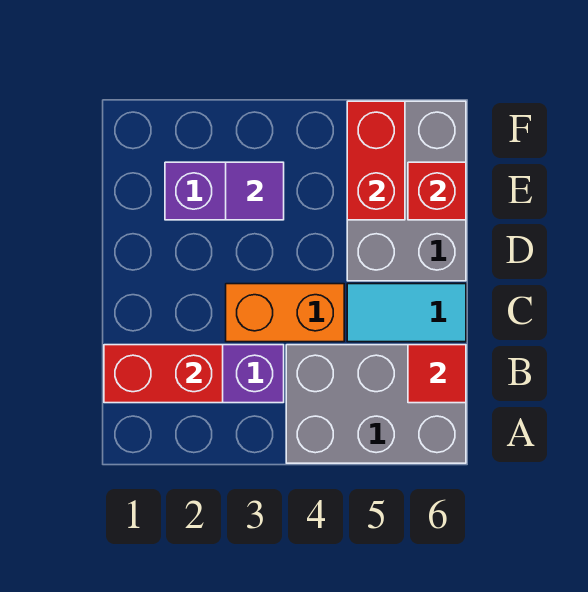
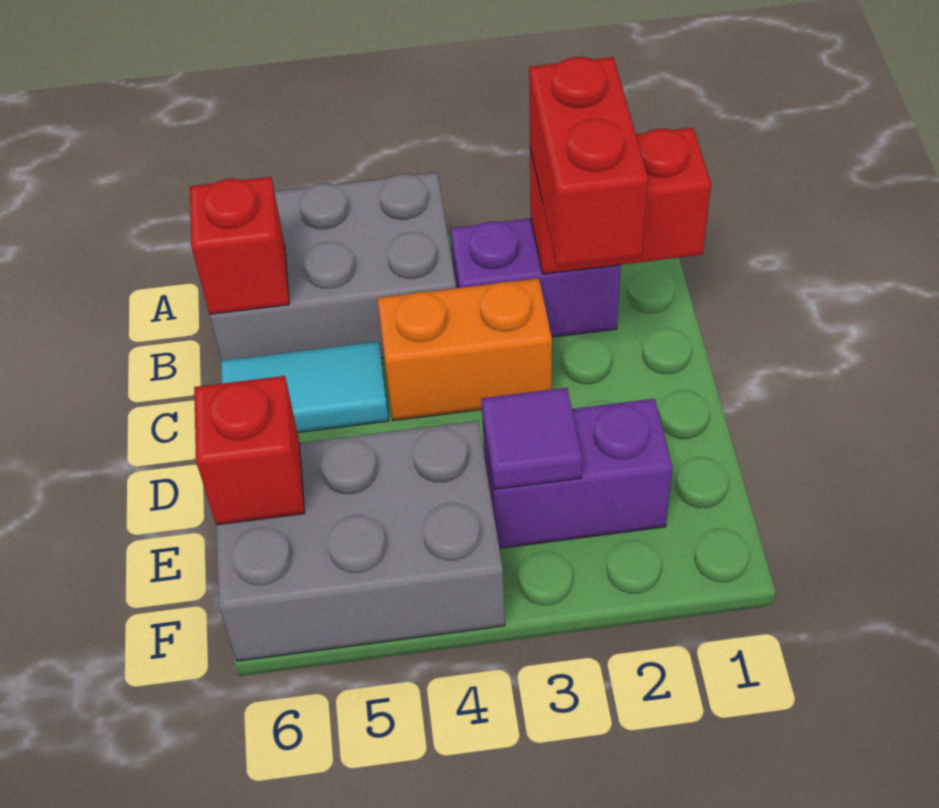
red tile B6 level 2 -> red brick B6 level 2
grey brick D5:F6 level 1 -> grey brick E4:F6 level 1
red brick E5:F5 level 2 -> red brick B2:C2 level 3

